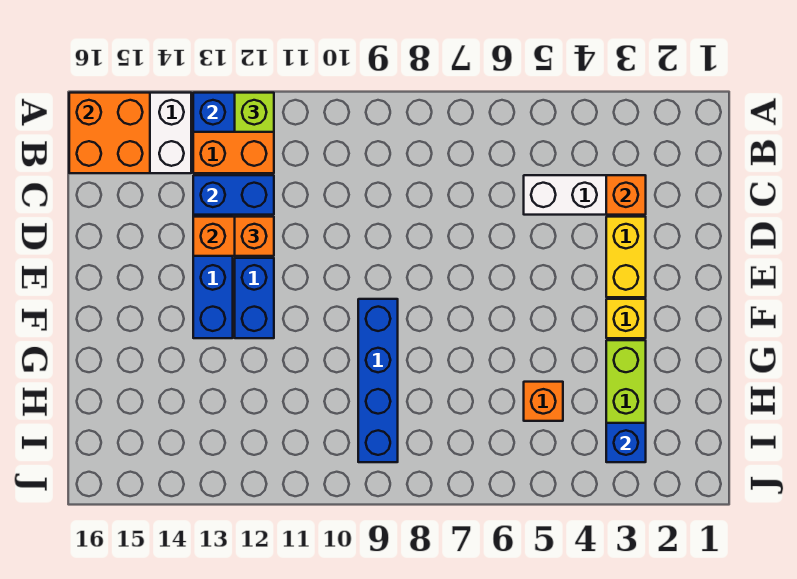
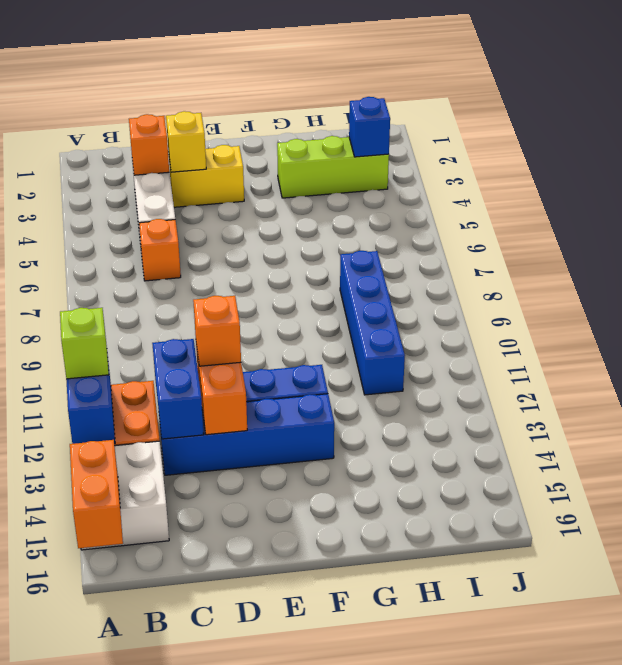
orange brick A15:B16 level 2 -> orange brick A15:A16 level 2
yellow brick F3 level 1 -> yellow brick D3 level 2
blue brick F9:I9 level 1 -> blue brick H8:H11 level 1
orange brick H5 level 1 -> orange brick C6 level 1

